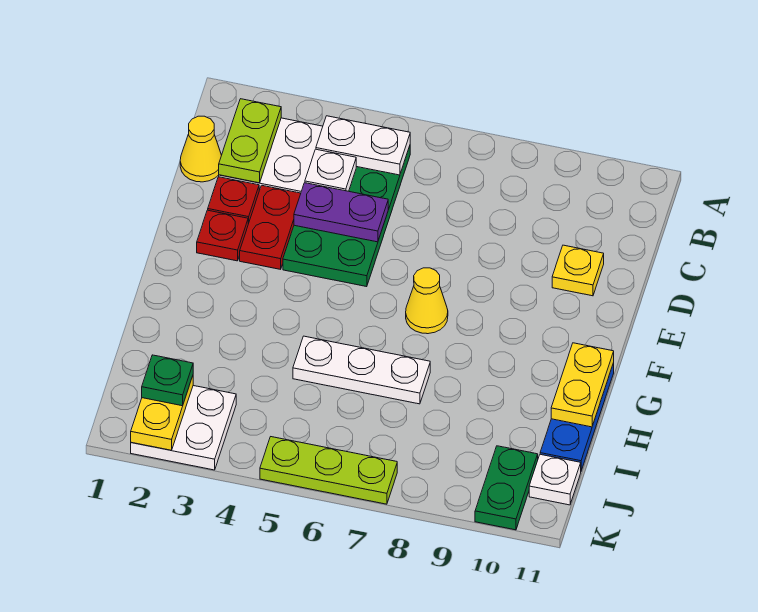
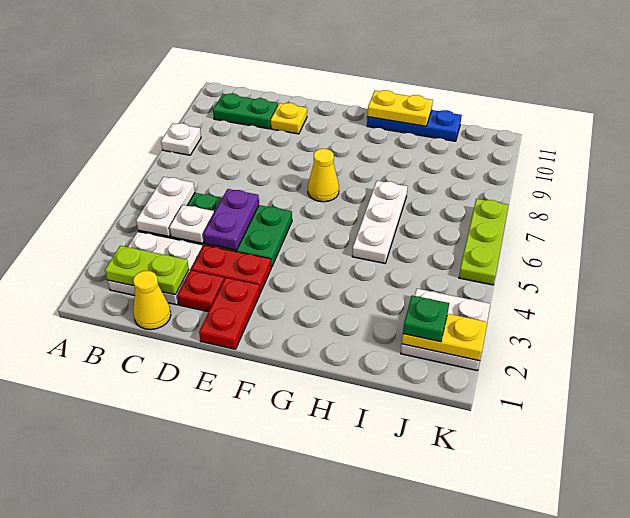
red plate E2 level 1 -> red plate E1:E2 level 1
green plate J10:K10 level 1 -> green plate B10:C10 level 1
white plate J11 level 1 -> white plate A8 level 1

